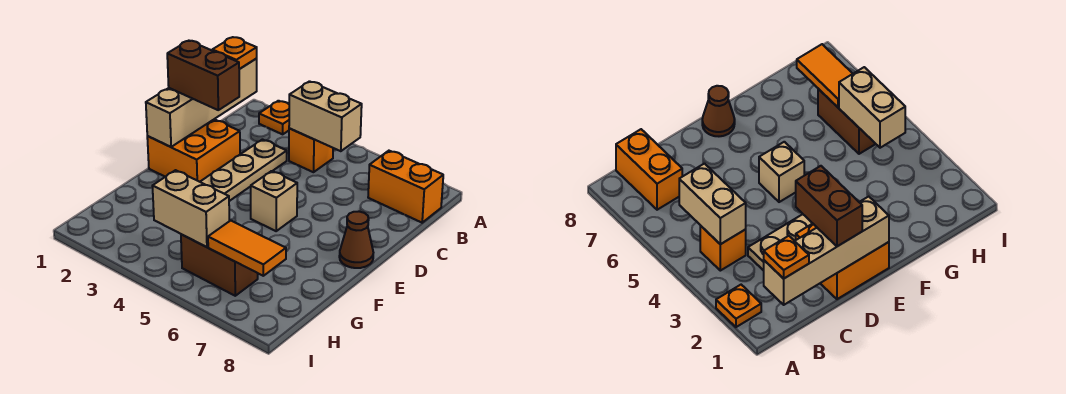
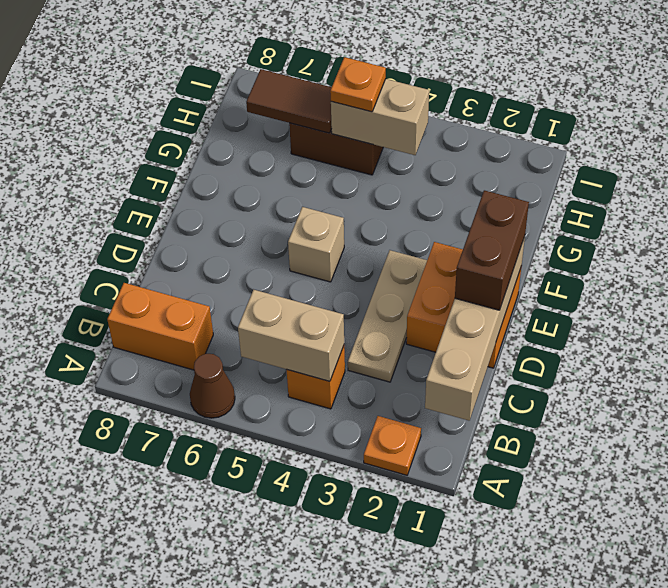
orange plate B1 level 3 -> orange plate H5 level 3
brown brick D1:D2 level 3 -> brown brick D1:E1 level 3
brown cone E8 level 1 -> brown cone A6 level 1
orange tile H6:H7 level 2 -> brown tile H6:H7 level 2

